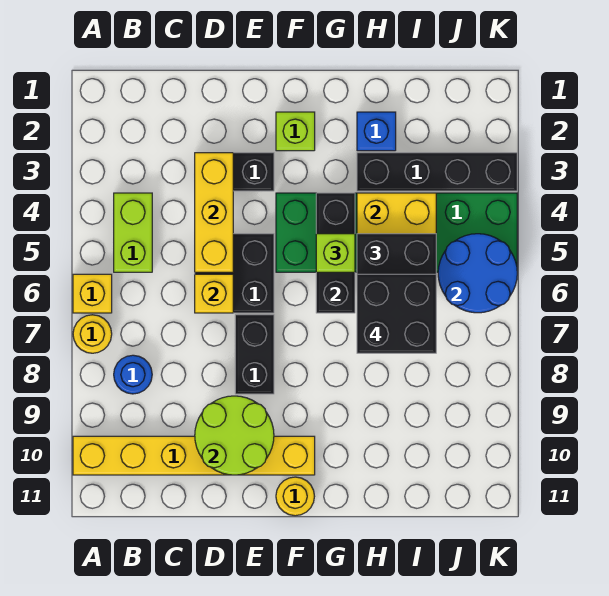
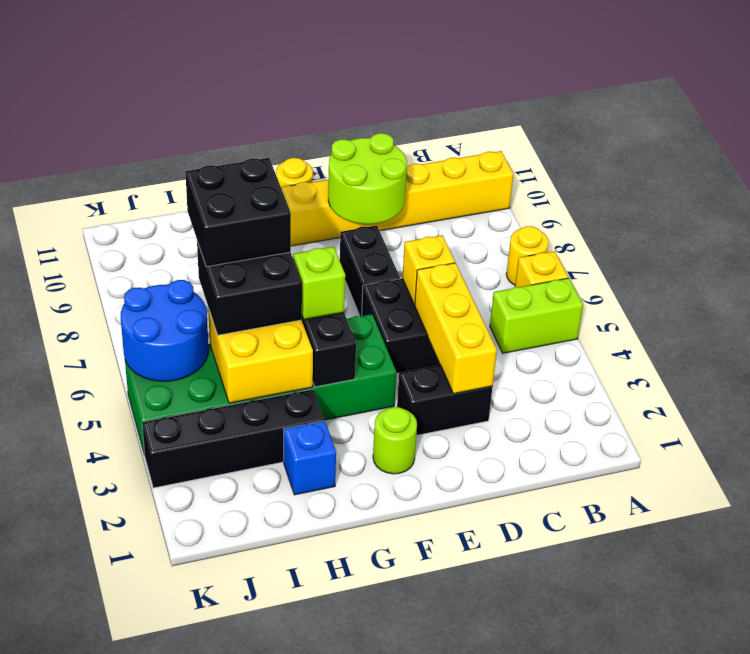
lime brick B4:B5 level 1 -> lime brick A5:B5 level 1
blue round brick B8 level 1 -> none
lime brick F2 level 1 -> lime round brick F2 level 1

